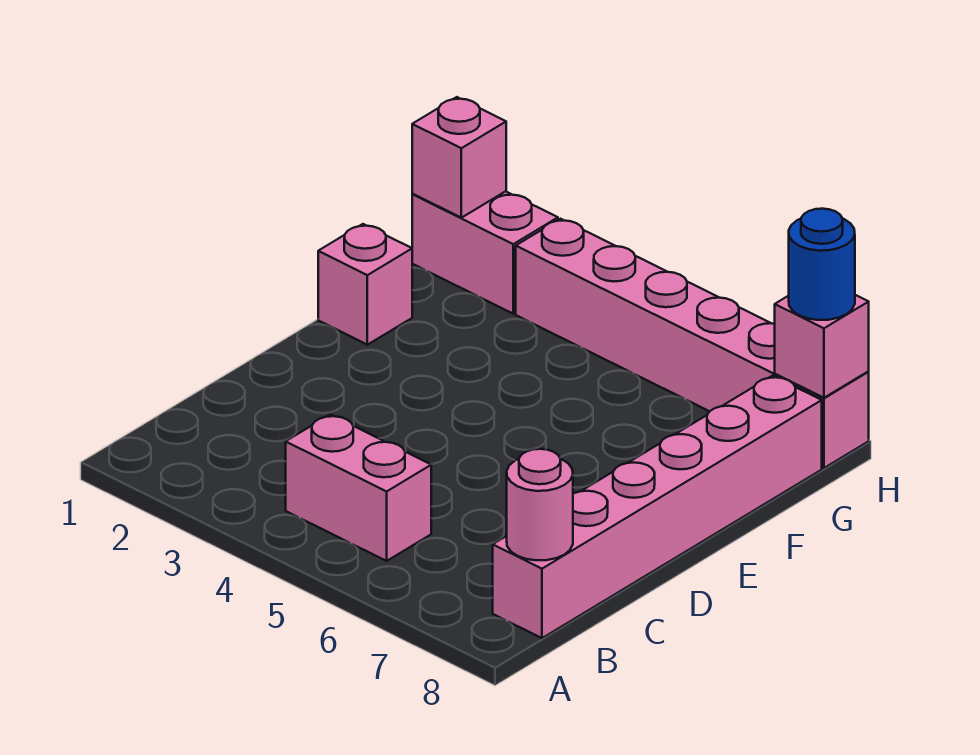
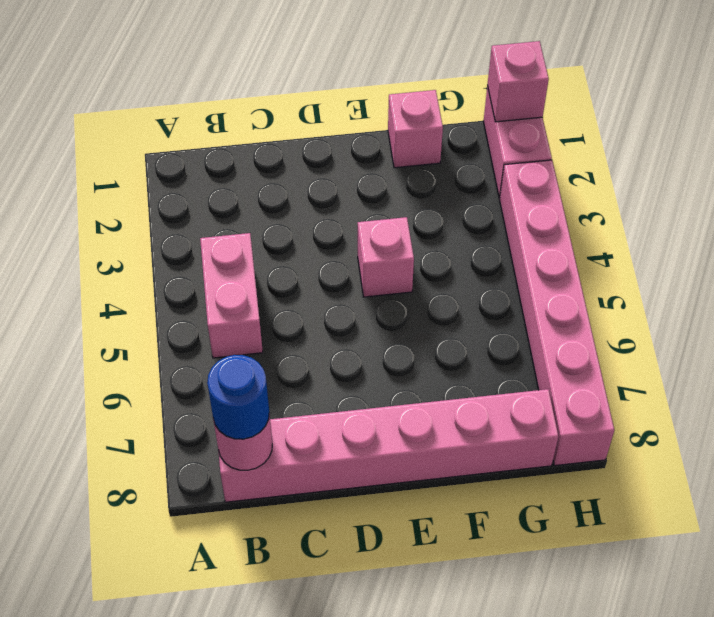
pink brick H8 level 2 -> pink brick E4 level 1
blue round brick H8 level 3 -> blue round brick B8 level 3

